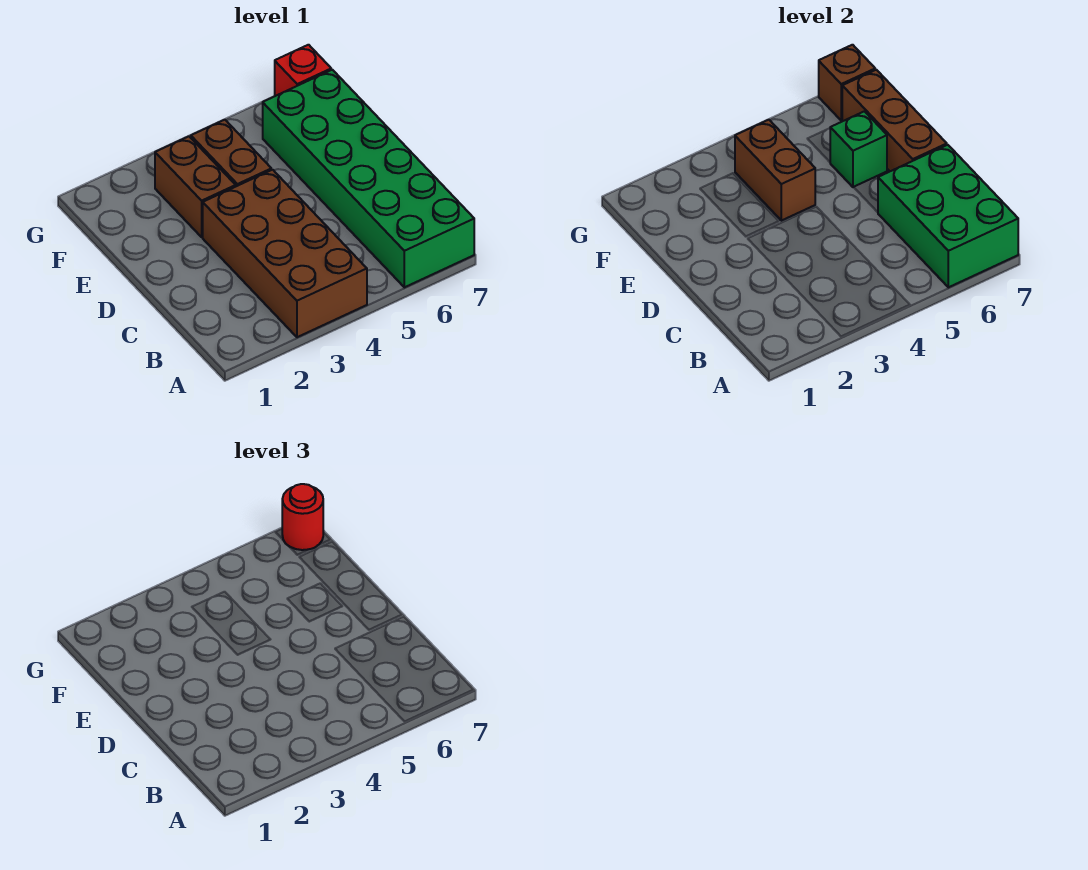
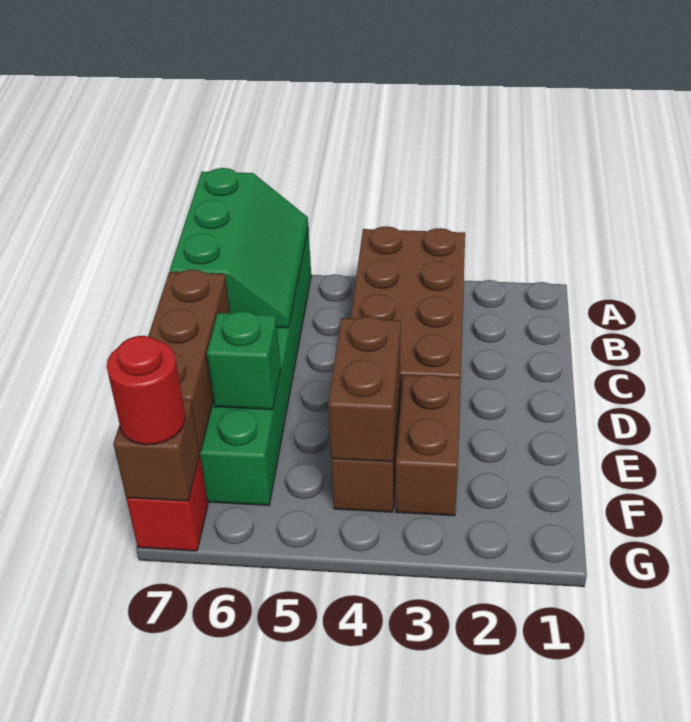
green brick A6:C7 level 2 -> green slope A6:C7 level 2 top 7

